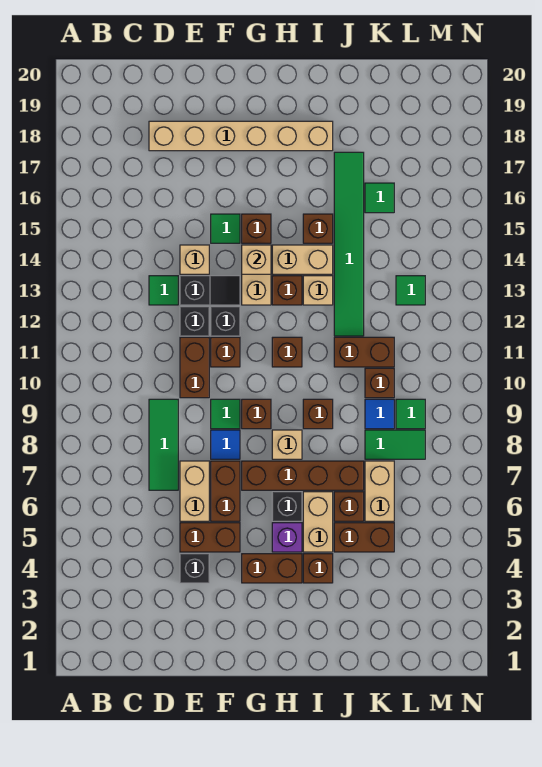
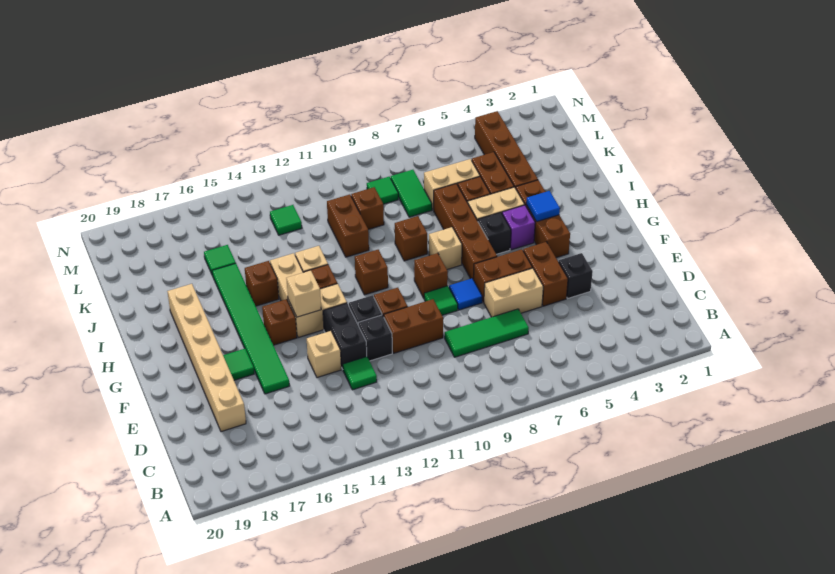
black slope E13:F13 level 1 top E -> black brick E13:F13 level 1
green tile F15 level 1 -> green tile F17 level 1
none -> brown brick J4:M4 level 1
green tile J12:J17 level 1 -> green tile E16:J16 level 1
blue tile K9 level 1 -> blue tile H4 level 2

